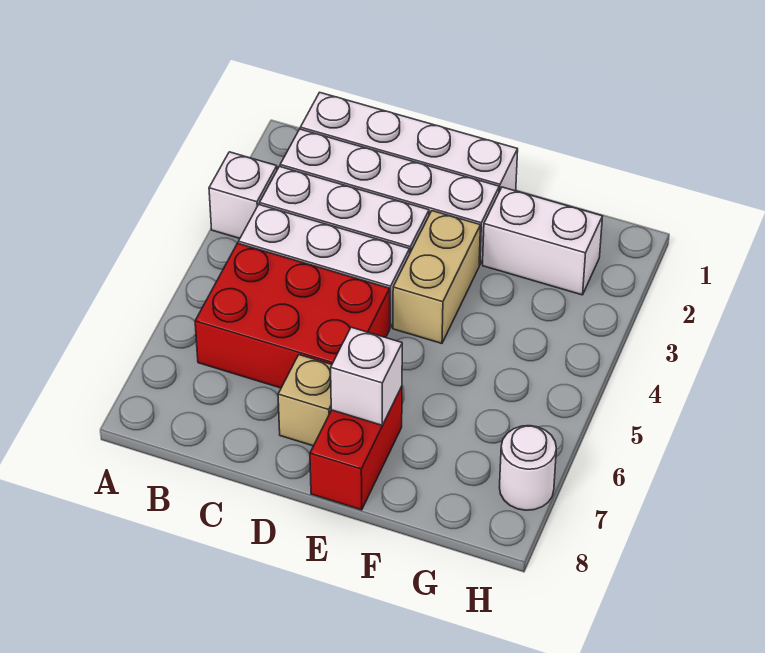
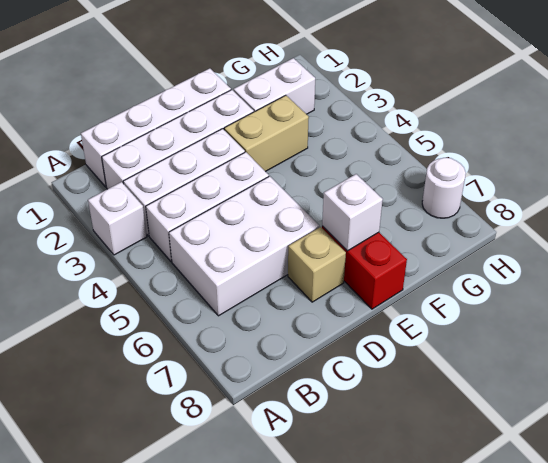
red brick B5:D6 level 1 -> white brick B5:D6 level 1
tan brick E3:E4 level 1 -> tan brick E3:F3 level 1

